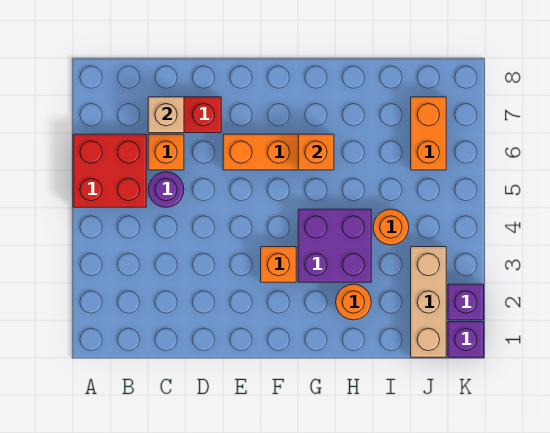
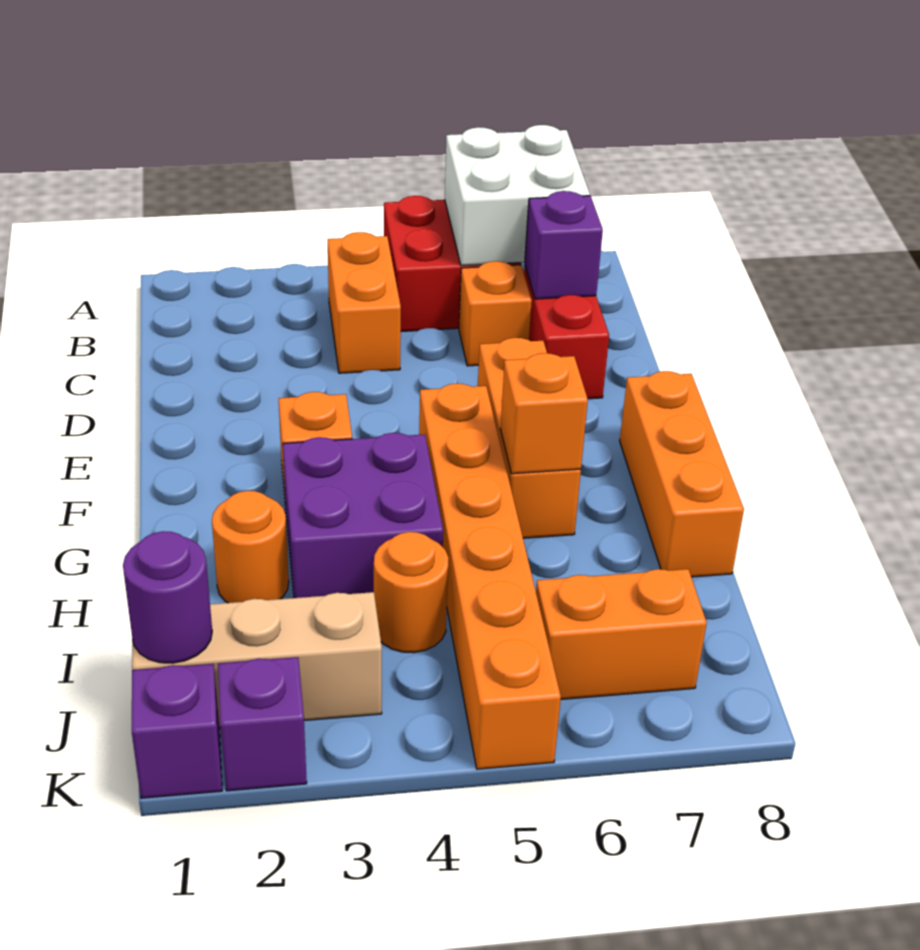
none -> white brick A6:B7 level 2
none -> orange brick B4:C4 level 1
purple round brick C5 level 1 -> purple round brick J1 level 2
tan brick C7 level 2 -> purple brick C7 level 2
none -> orange brick F5:K5 level 1
none -> orange brick F8:H8 level 1

